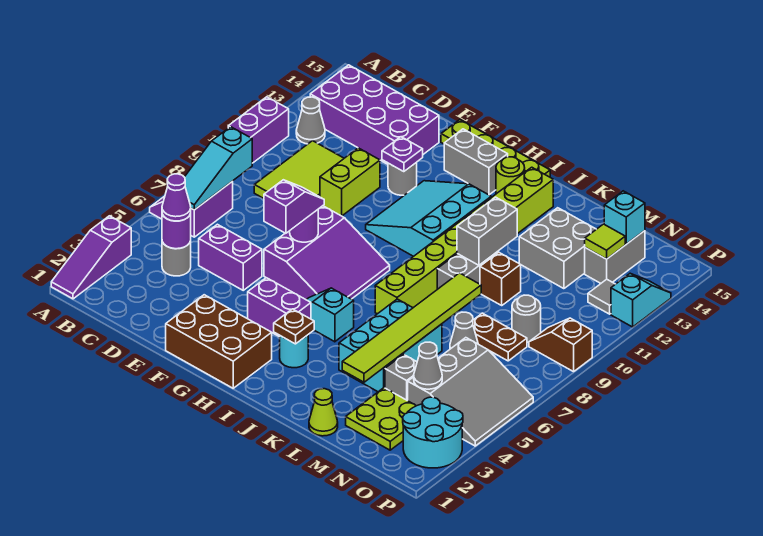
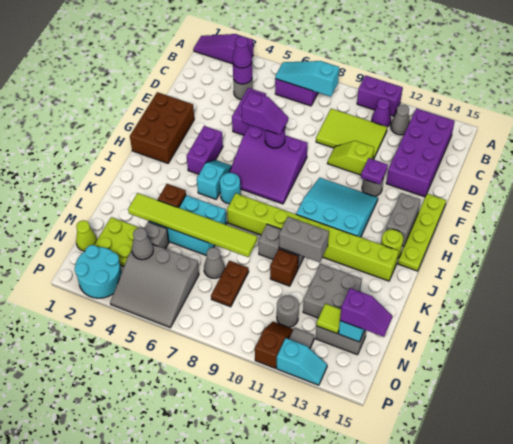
none -> purple cone B11 level 1
lime brick E10:E11 level 1 -> lime slope E10:E11 level 1 top 11
cyan round brick I3 level 1 -> cyan round brick I6 level 1
brown plate I3 level 2 -> brown plate K4 level 2
lime cone L1 level 1 -> lime cone N1 level 1
grey round brick N9 level 1 -> grey round brick N11 level 1
none -> purple slope N14:N15 level 3 top 14
brown slope O9:P9 level 1 top P -> brown slope O11:P11 level 1 top P

